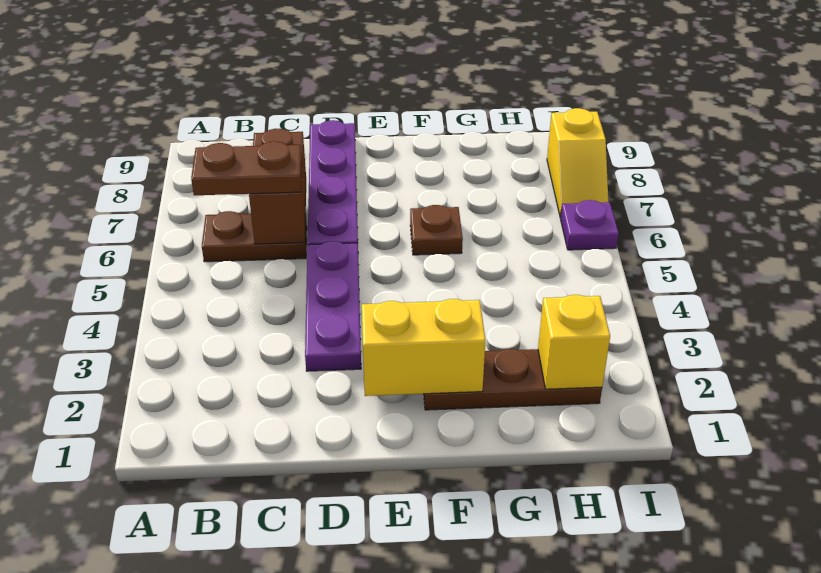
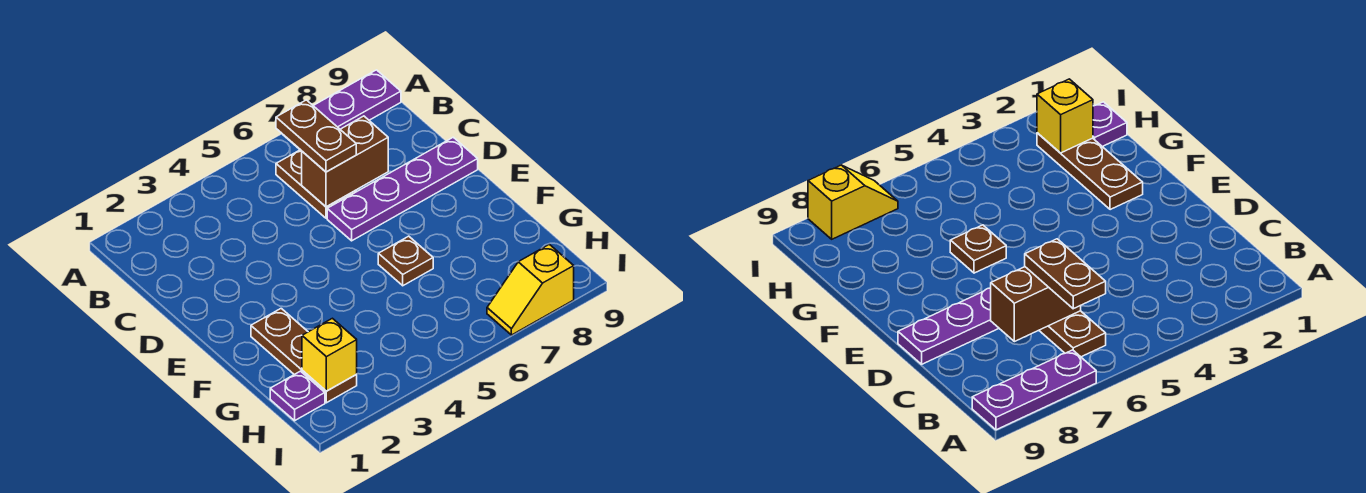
purple plate D3:D5 level 1 -> purple plate A7:A9 level 1
yellow brick E2:F2 level 2 -> none
purple plate I6 level 1 -> purple plate H1 level 1

